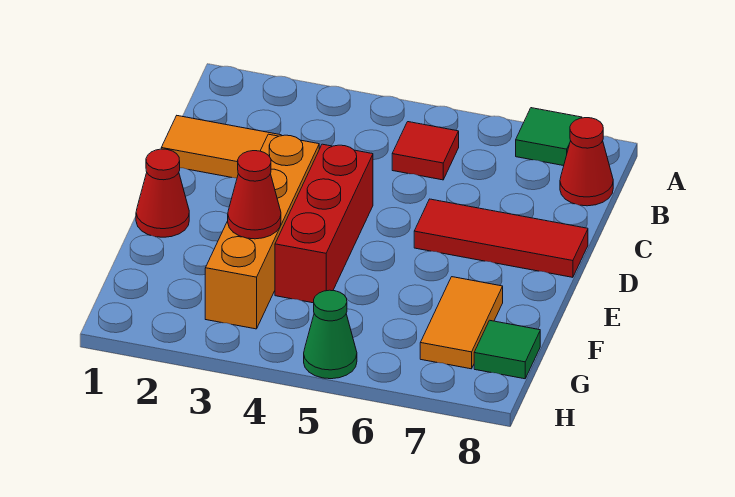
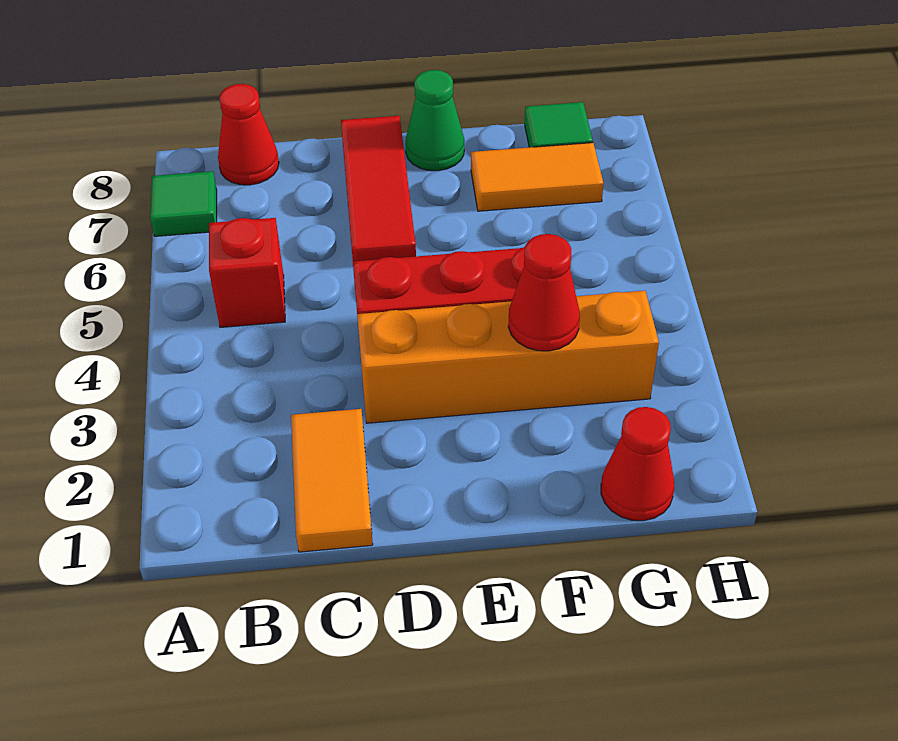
red tile B5 level 1 -> red brick B5 level 1
red cone E1 level 1 -> red cone G1 level 1
green cone H5 level 1 -> green cone E8 level 1

